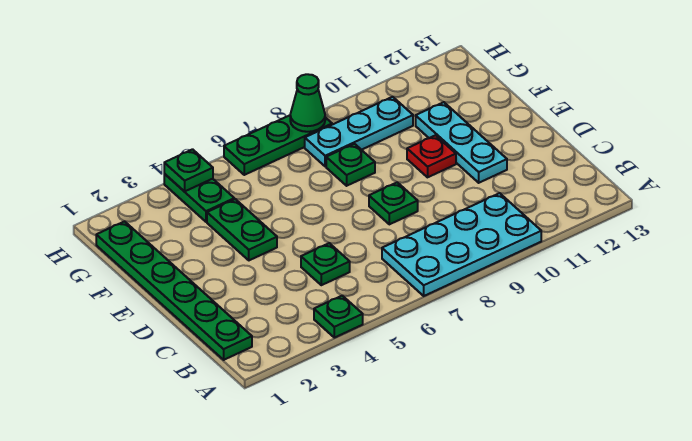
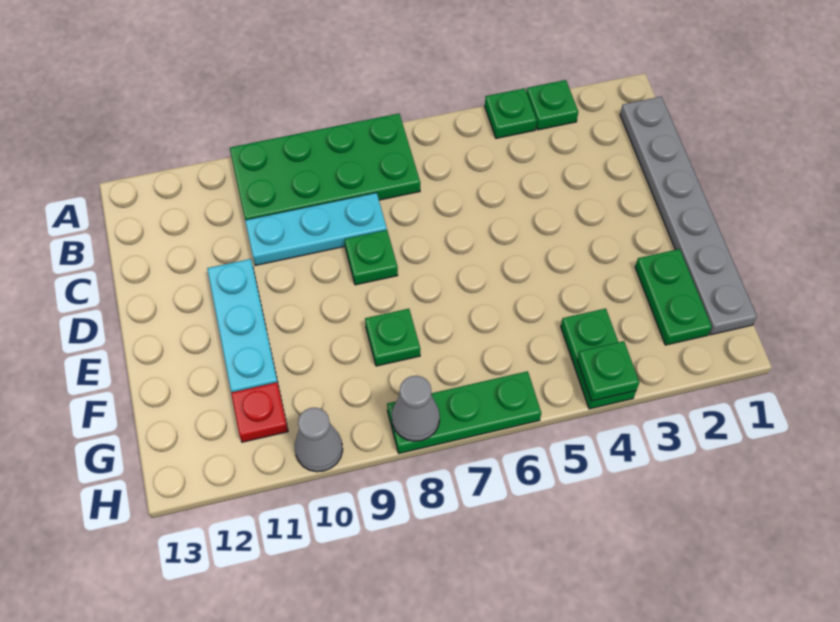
cyan plate A7:B10 level 1 -> green plate A7:B10 level 1
green plate B1:G1 level 1 -> grey plate B1:G1 level 1
green plate C5 level 1 -> green plate A3 level 1
green plate E4:F4 level 1 -> green plate F2:G2 level 1
red plate E10 level 1 -> red plate G11 level 1
cyan plate G8:G10 level 1 -> cyan plate C8:C10 level 1
green cone H8 level 2 -> grey cone H8 level 2
none -> grey cone H10 level 1

